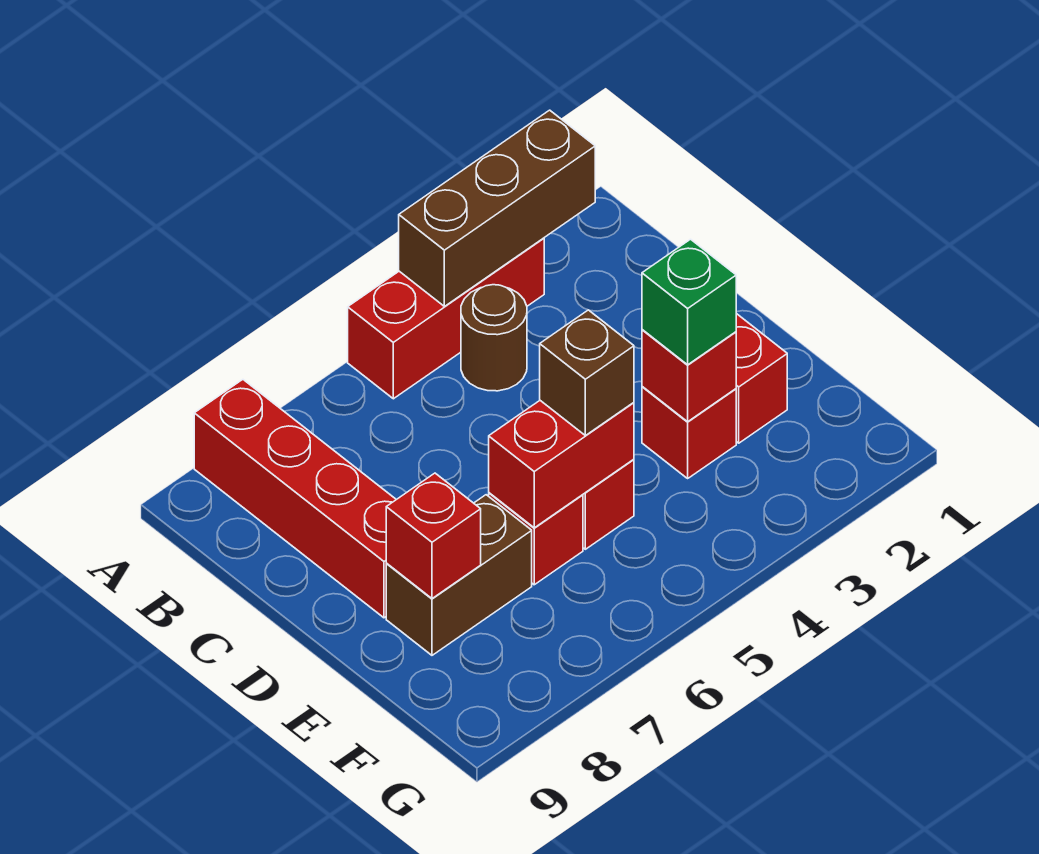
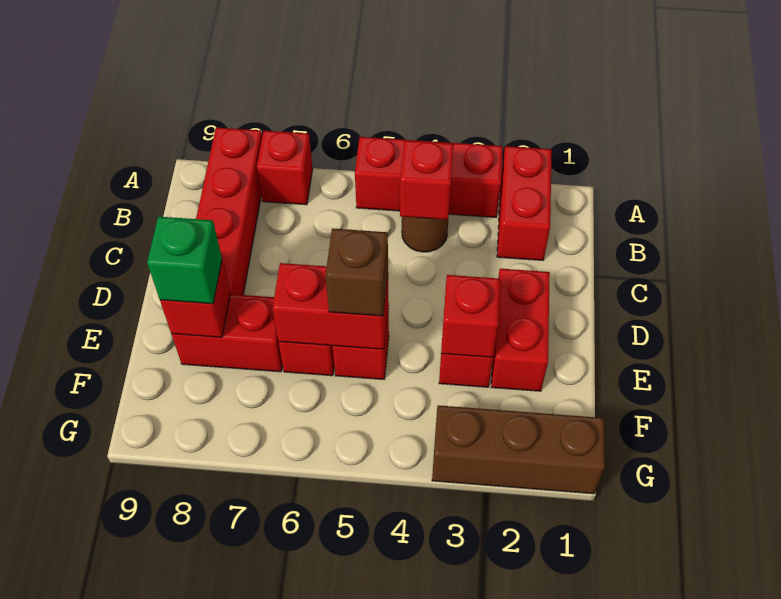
none -> red brick A2:B2 level 1
brown brick A2:A4 level 2 -> brown brick G1:G3 level 1
none -> red brick A7 level 1
none -> red brick B4 level 2
green brick E3 level 3 -> green brick E8 level 3
brown brick E7:E8 level 1 -> red brick E7:E8 level 1

